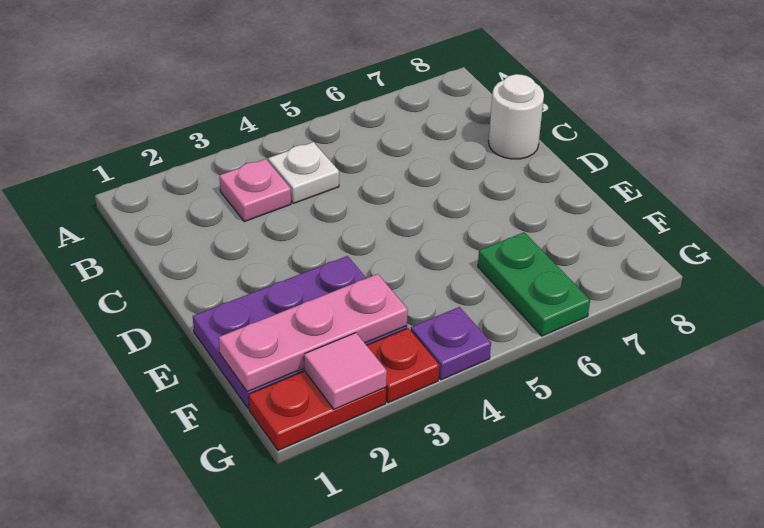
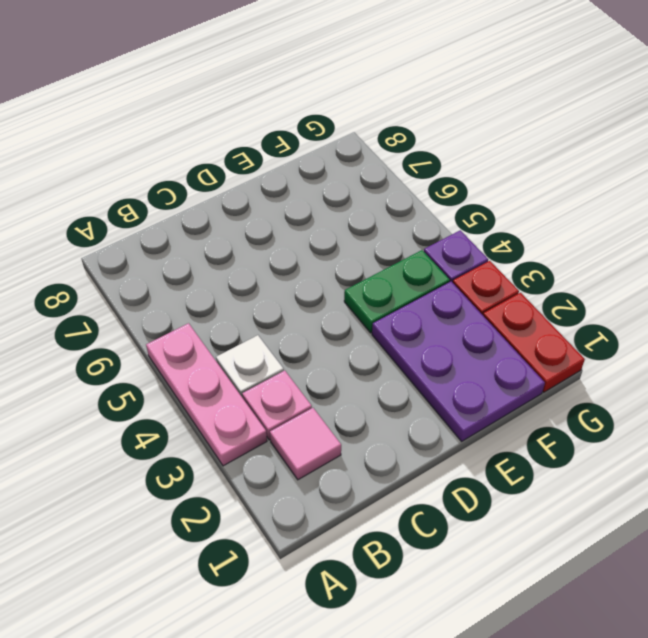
white round brick C8 level 1 -> none
pink plate F1:F3 level 2 -> pink plate A3:A5 level 1
green plate F6:G6 level 1 -> green plate E4:F4 level 1
pink tile G2 level 2 -> pink tile B2 level 1

